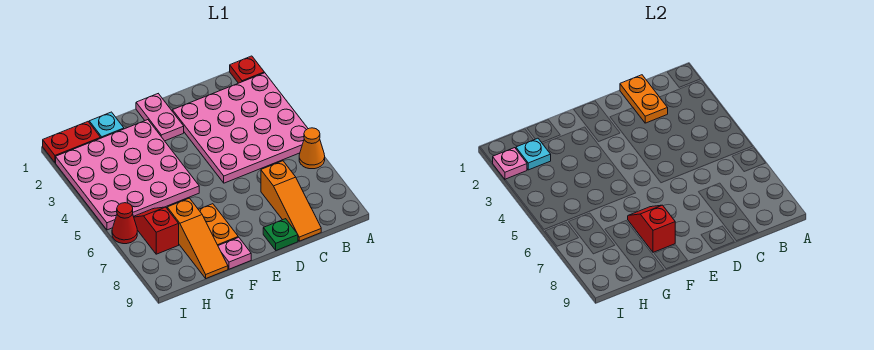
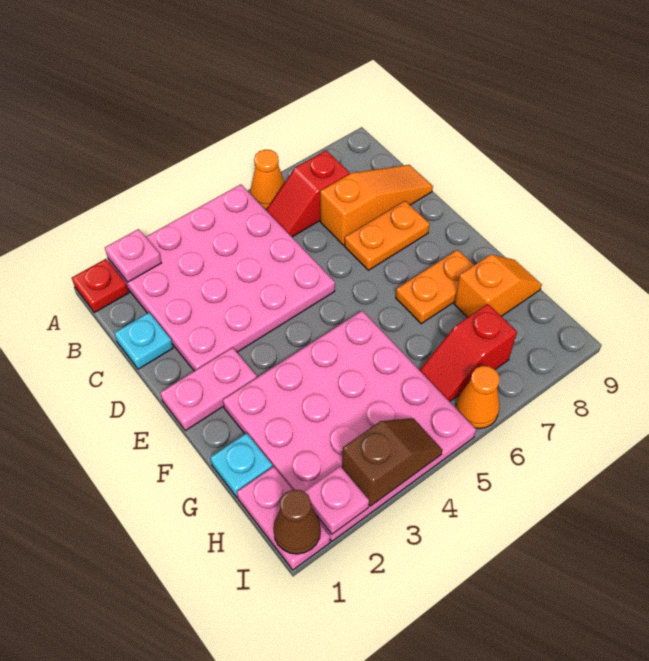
orange plate C1:C2 level 2 -> orange plate D7:D8 level 1
green plate D9 level 1 -> none
red slope F7:F8 level 2 top 8 -> red slope B6:B7 level 1 top 7
pink plate F9 level 1 -> pink plate A2 level 2
orange slope G7:G9 level 1 top 7 -> orange slope G8:G9 level 1 top 8
red plate H1:I1 level 1 -> pink plate H1:I1 level 1
cyan plate H2 level 2 -> cyan plate C1 level 1
none -> brown cone I1 level 2
none -> brown slope I3:I4 level 2 top 3
red cone I6 level 1 -> orange cone I6 level 1

